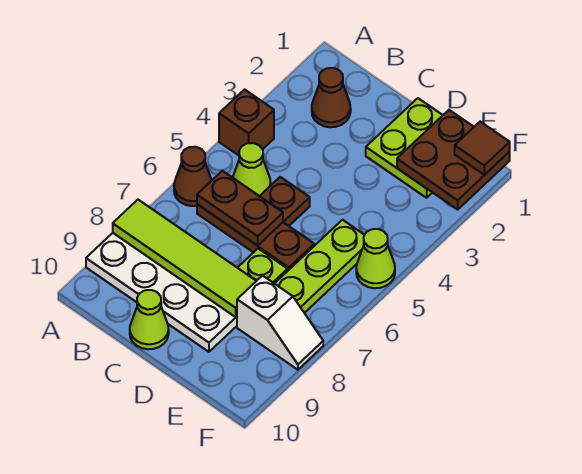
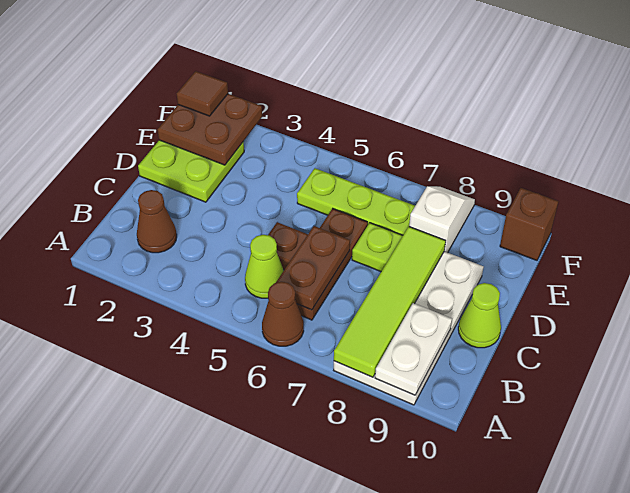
brown brick A4 level 1 -> brown brick F10 level 1
none -> white plate A9:B9 level 2
lime cone F5 level 1 -> none

